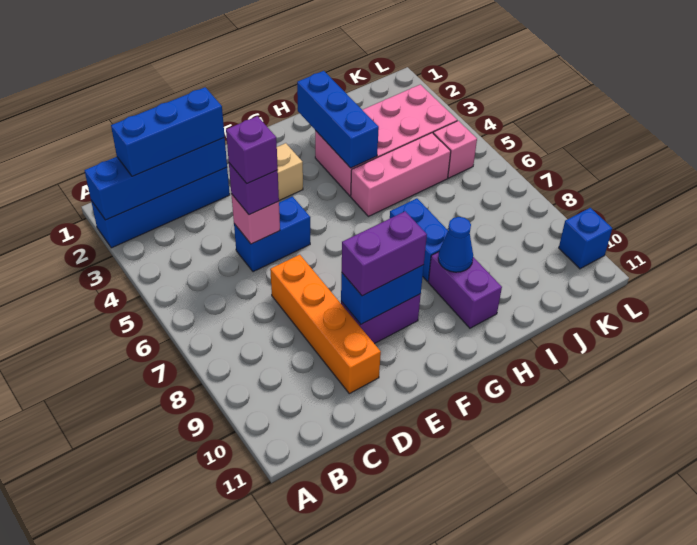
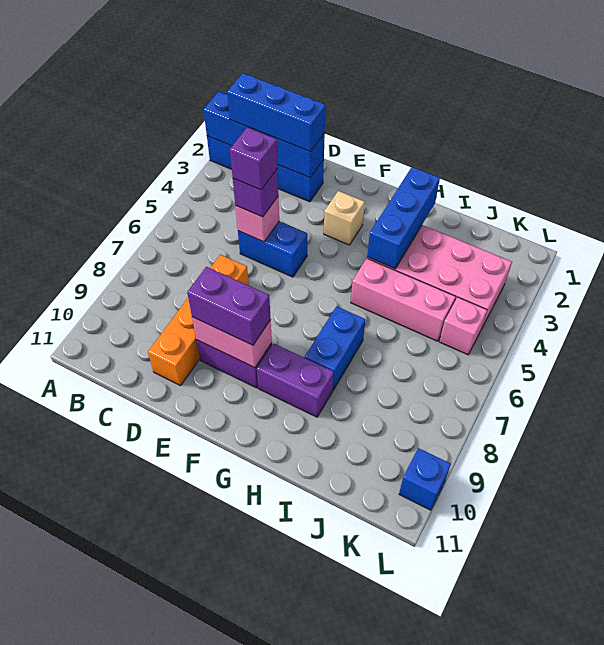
blue brick E9:F9 level 2 -> pink brick E9:F9 level 2
purple brick H9:H10 level 1 -> purple brick G9:H9 level 1
blue cone H9 level 2 -> none

